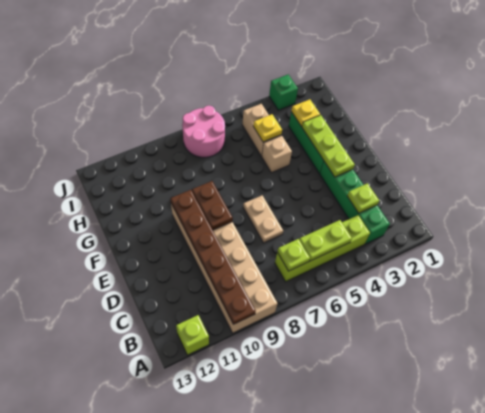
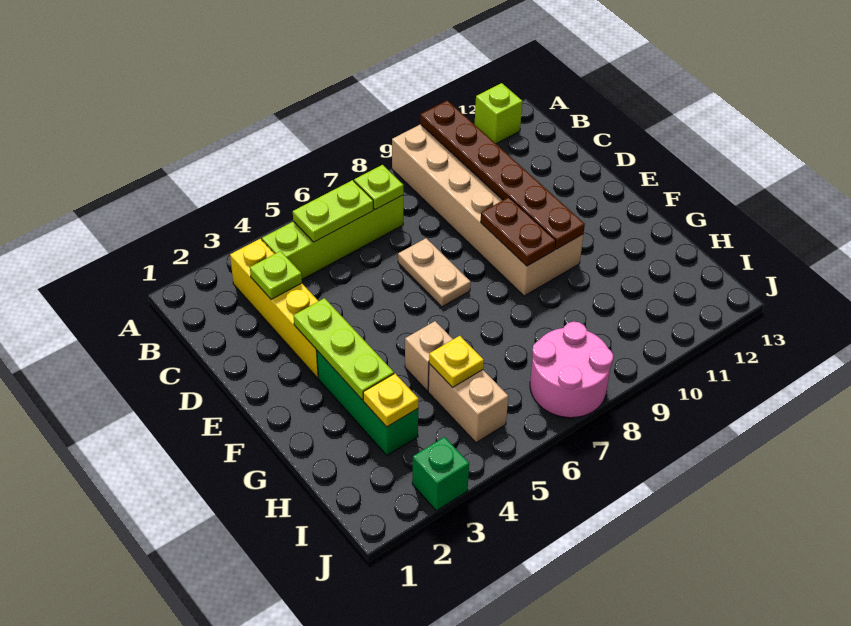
green brick B3:E3 level 1 -> yellow brick B3:E3 level 1

